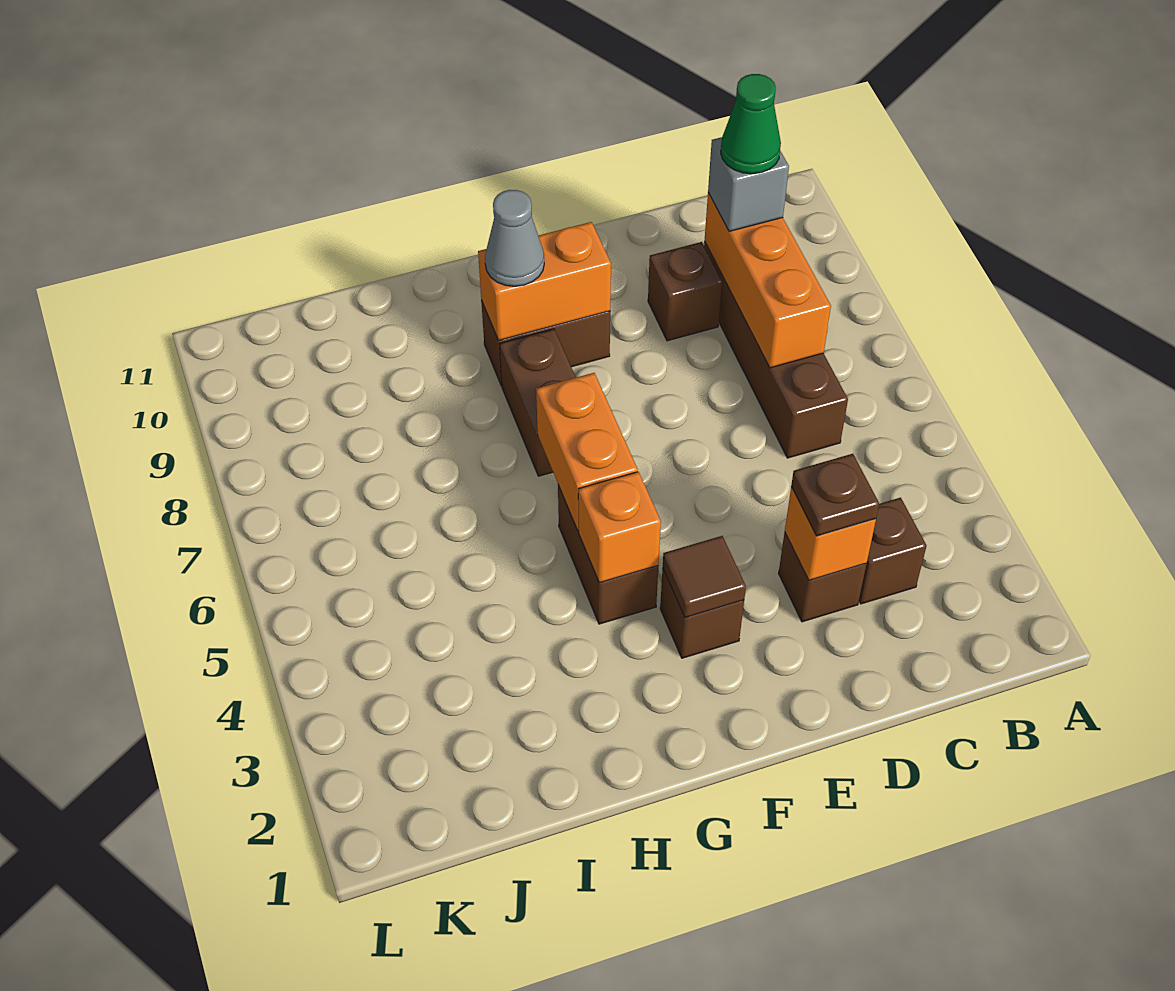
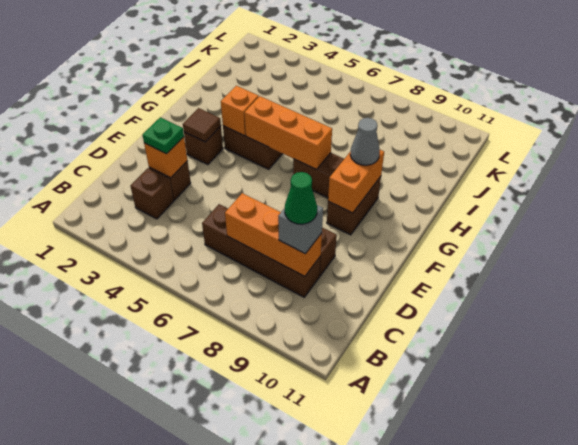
brown plate D3 level 3 -> green plate D3 level 3
orange brick G5:G6 level 2 -> orange brick G5:G7 level 2

